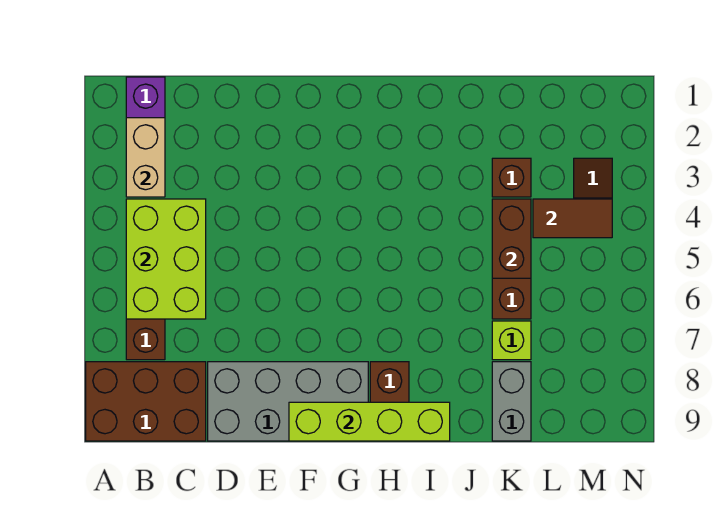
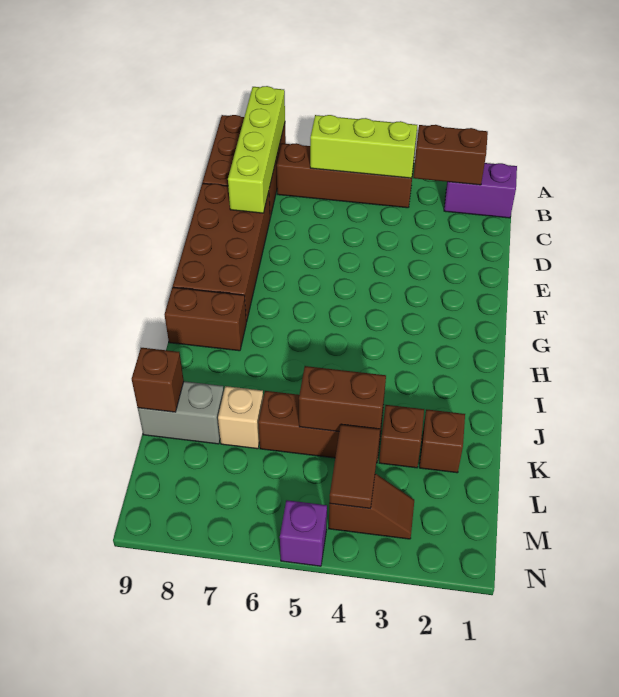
tan brick B2:B3 level 2 -> brown brick B2:B3 level 2
lime brick B4:C6 level 2 -> lime brick B4:B6 level 2
grey brick D8:G9 level 1 -> brown brick D8:G9 level 1
lime brick F9:I9 level 2 -> lime brick A8:D8 level 2
none -> brown brick K2 level 1
lime brick K7 level 1 -> tan brick K7 level 1
none -> brown brick K9 level 2
none -> purple brick N5 level 1

